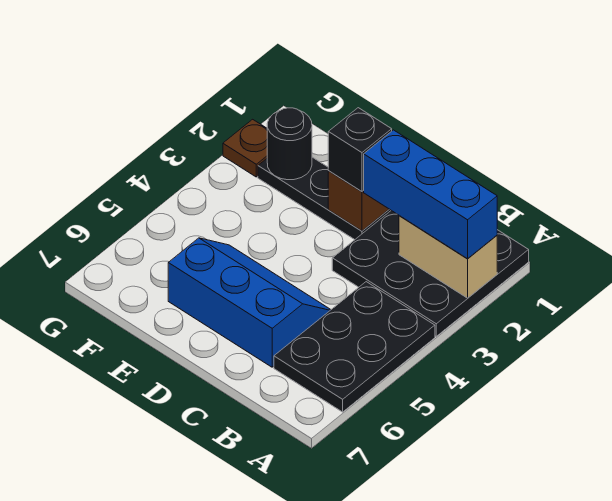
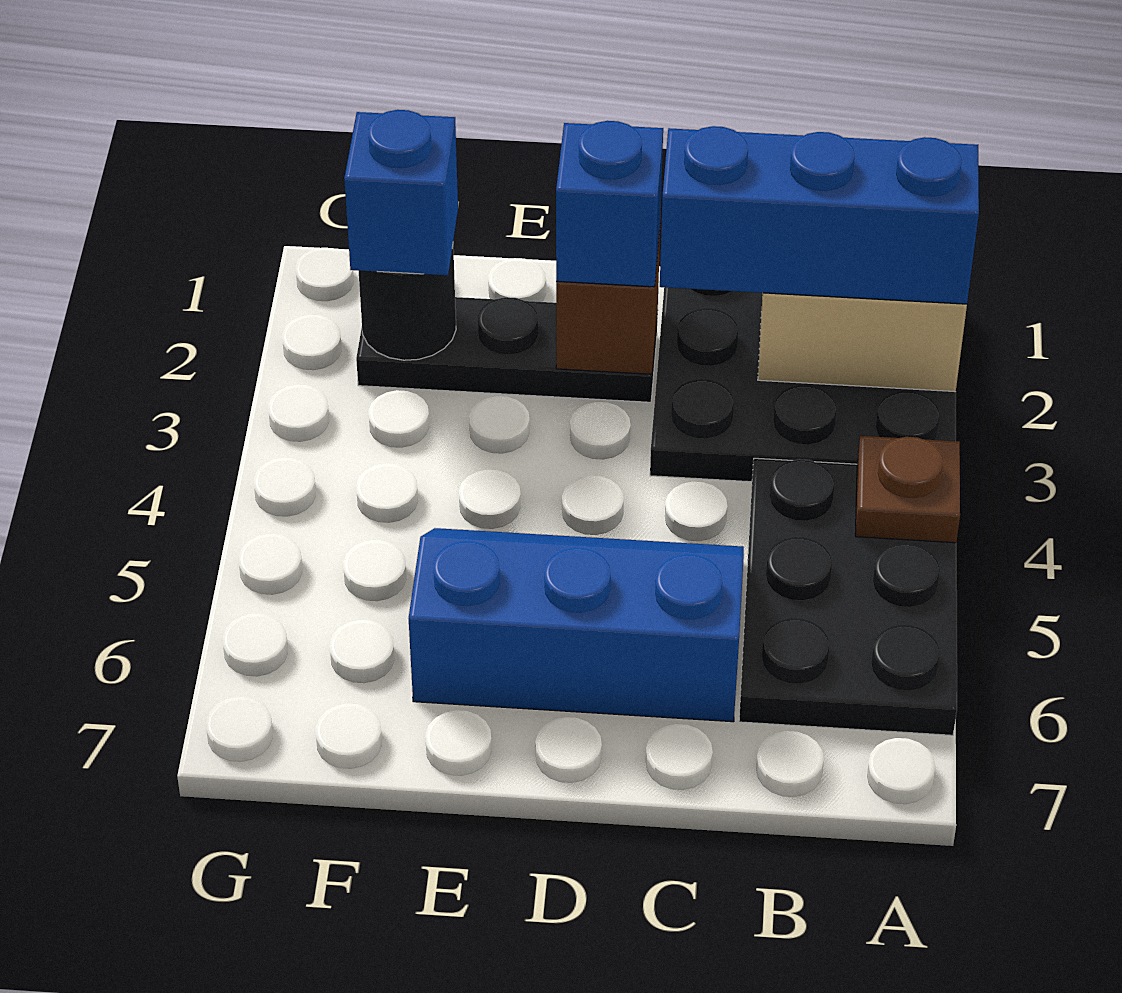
black brick D2 level 3 -> blue brick D2 level 3
none -> blue brick F2 level 3
brown plate G2 level 1 -> brown plate A4 level 2

